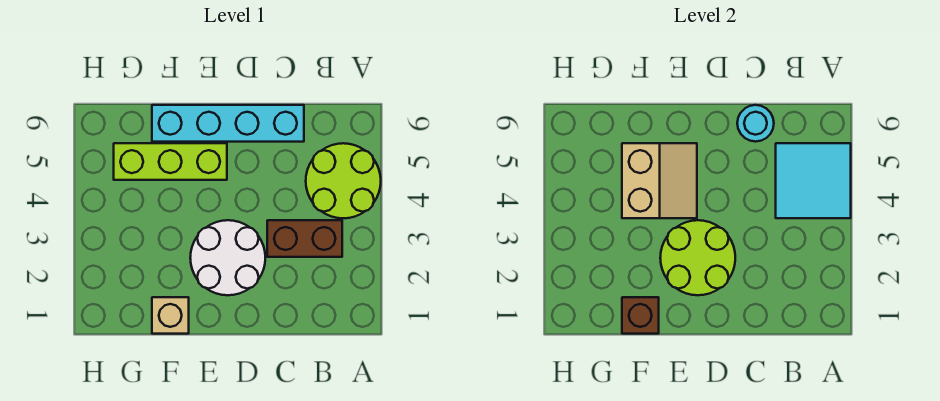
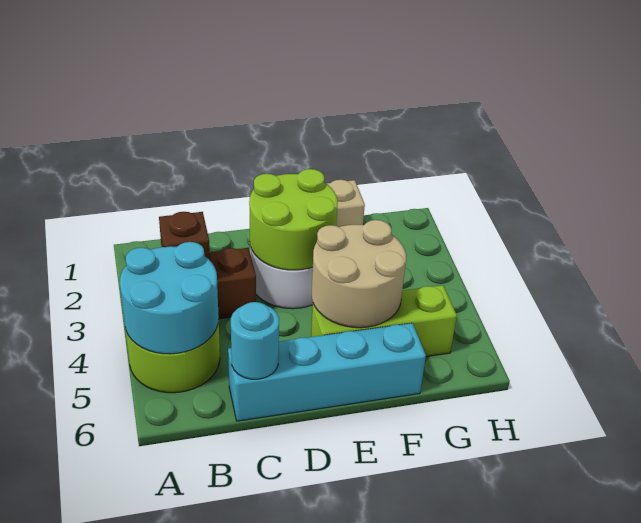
cyan tile A4:B5 level 2 -> cyan round brick A4:B5 level 2
tan slope E4:F5 level 2 top F -> tan round brick E4:F5 level 2
brown brick F1 level 2 -> brown brick B3 level 2

